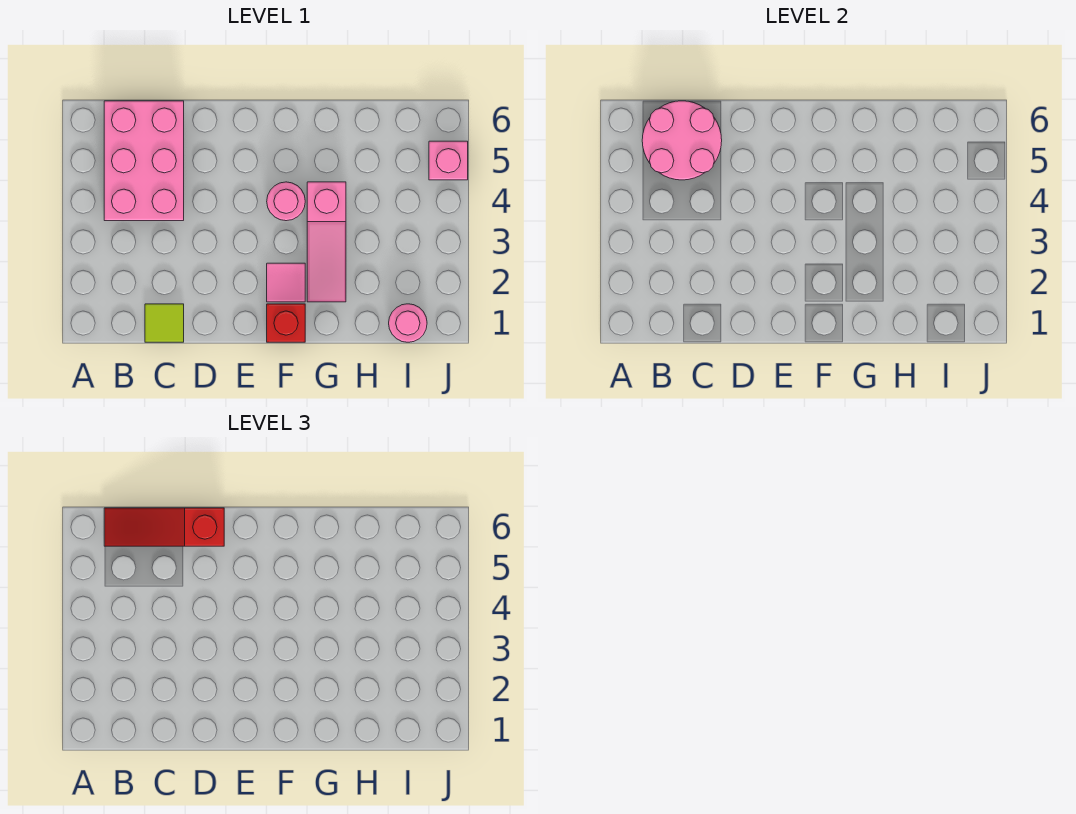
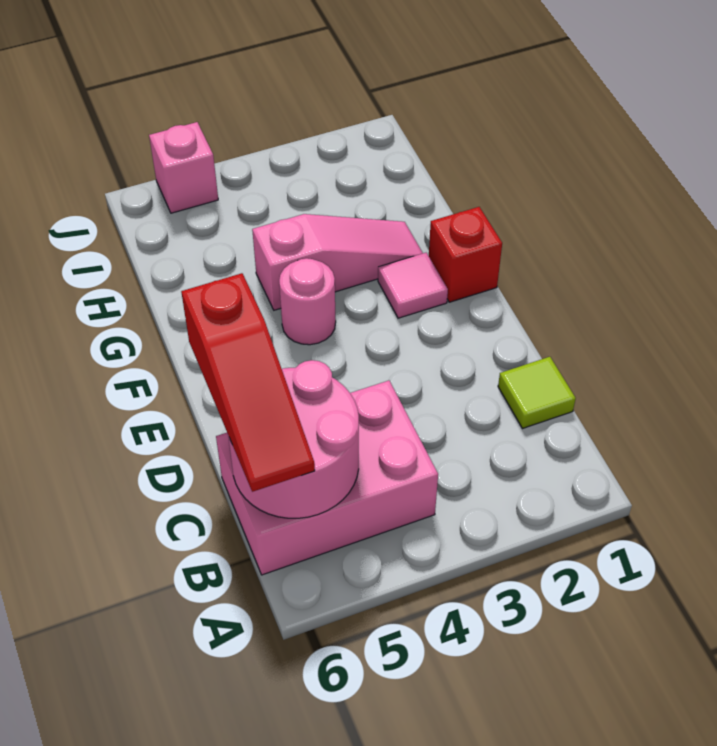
pink round brick I1 level 1 -> none

